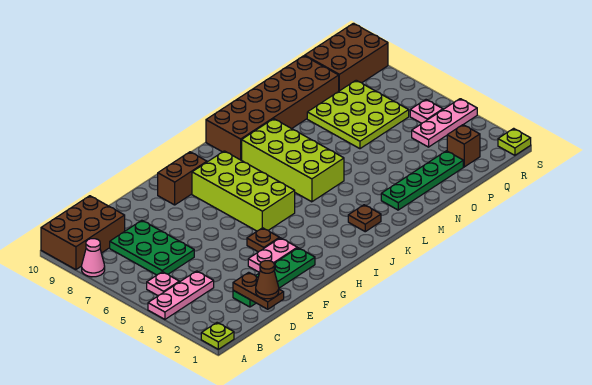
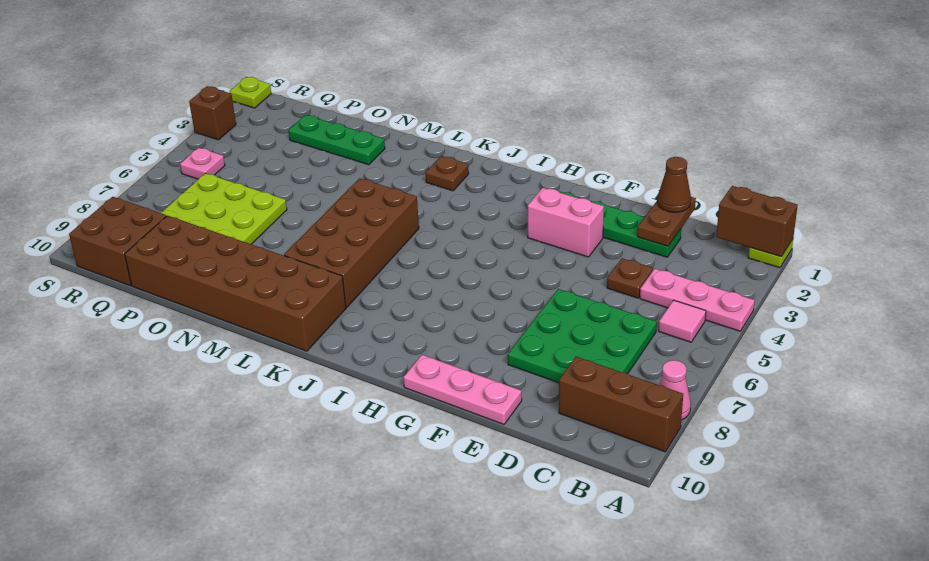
brown brick A9:C10 level 1 -> brown brick A9:C9 level 1
pink plate B5 level 1 -> pink tile B5 level 1
green plate C6:D8 level 1 -> green plate C6:E8 level 1
pink plate F3:G3 level 1 -> pink brick F3:G3 level 1
brown plate G4 level 1 -> brown plate D4 level 1
brown brick G9:H9 level 1 -> brown brick A1:B1 level 2
lime brick H5:I8 level 1 -> none
lime brick K5:L8 level 1 -> brown brick K5:L8 level 1
green plate M2:P2 level 1 -> green plate N2:P2 level 1
brown brick Q2 level 1 -> brown brick S3 level 1
pink plate Q4:S4 level 1 -> pink plate E10:G10 level 1
brown brick Q9:S10 level 1 -> brown brick Q9:R10 level 1

